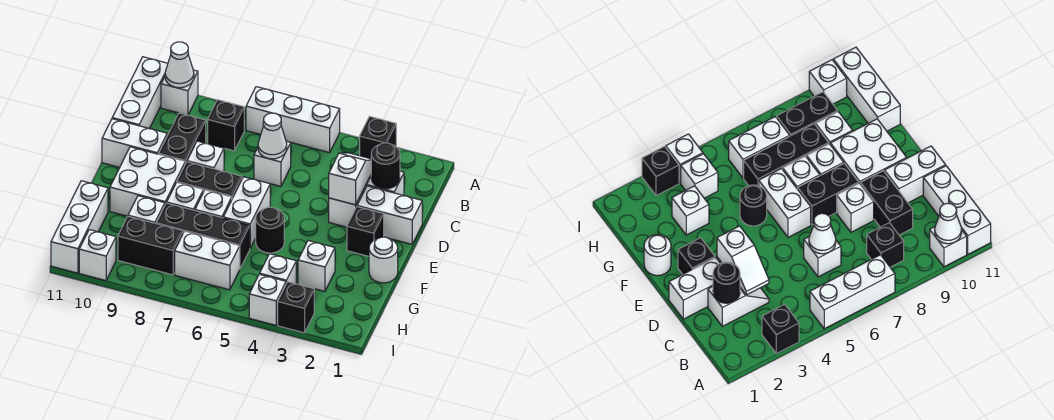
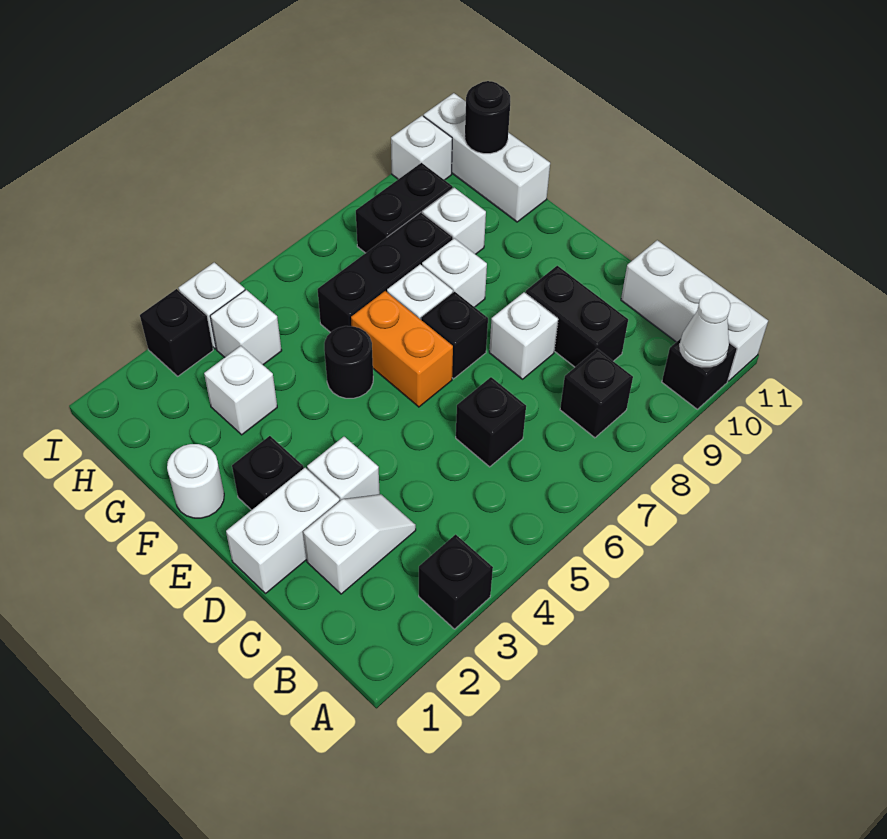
white brick A5:A7 level 1 -> none
white brick A10 level 1 -> black brick A10 level 1
black round brick C2 level 2 -> black round brick H11 level 2
white slope C3:D3 level 2 top D -> none
white brick C6 level 1 -> black brick C6 level 1
white cone C6 level 2 -> none
white brick D10:D11 level 1 -> none
white brick E6:F6 level 1 -> orange brick E6:F6 level 1
black brick E7:E8 level 1 -> black brick E7 level 1
white brick E9:F10 level 1 -> none
white brick H6:H7 level 1 -> none

